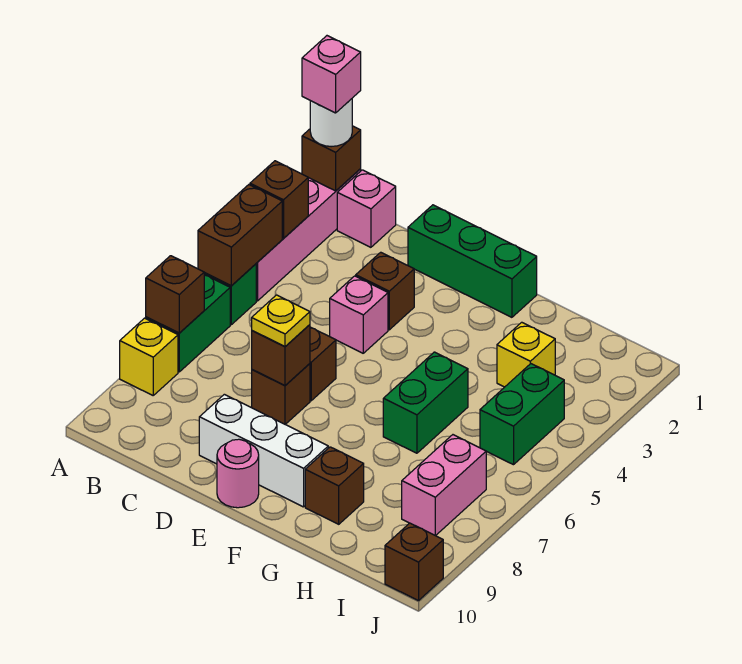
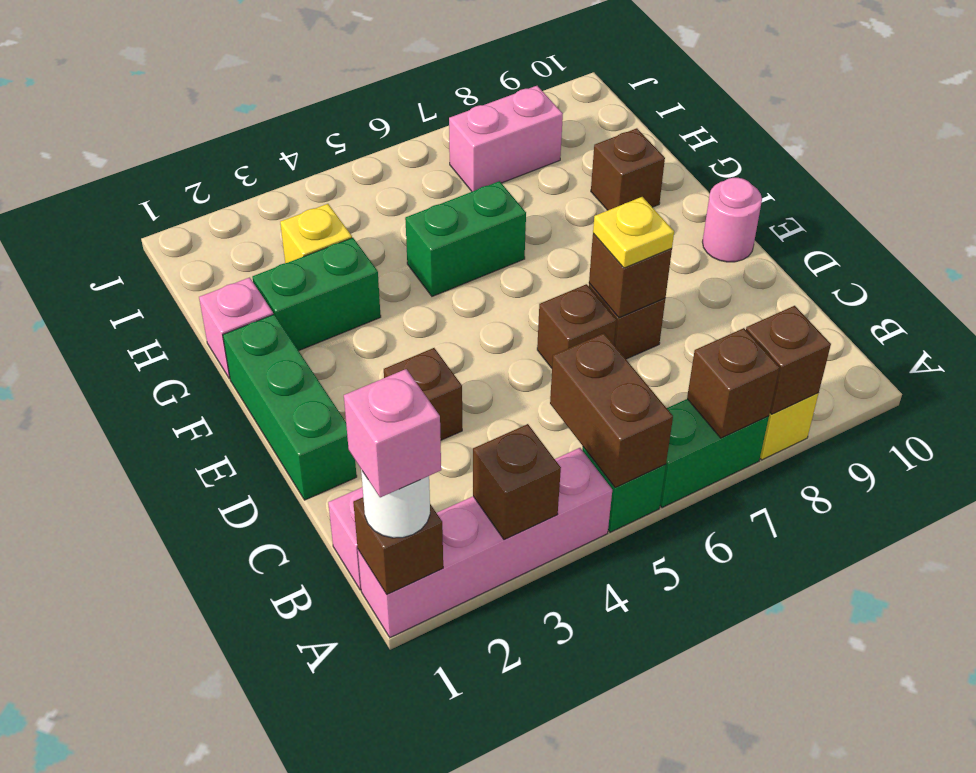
brown brick A4:A5 level 2 -> brown brick A5:B5 level 2
pink brick D4 level 1 -> pink brick G1 level 1
white brick D9:F9 level 1 -> none
green brick I4:I5 level 1 -> green brick G2:G3 level 1
brown brick J10 level 1 -> brown brick A8 level 2

